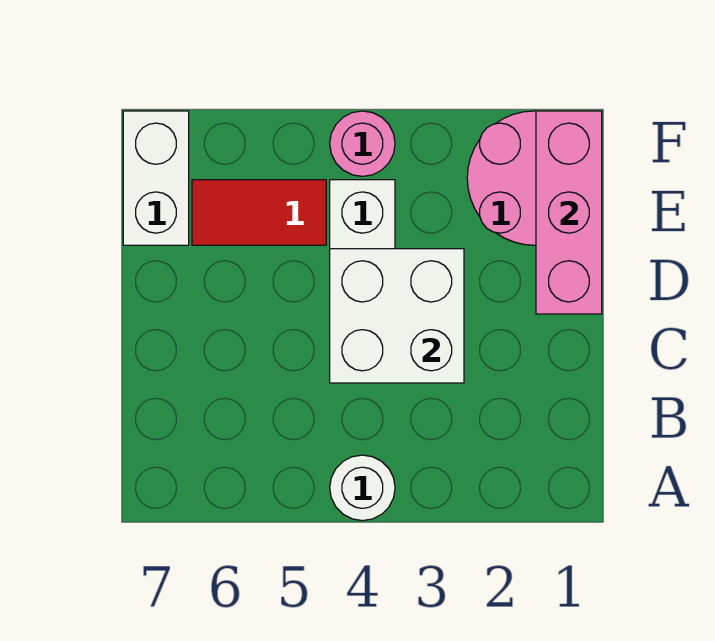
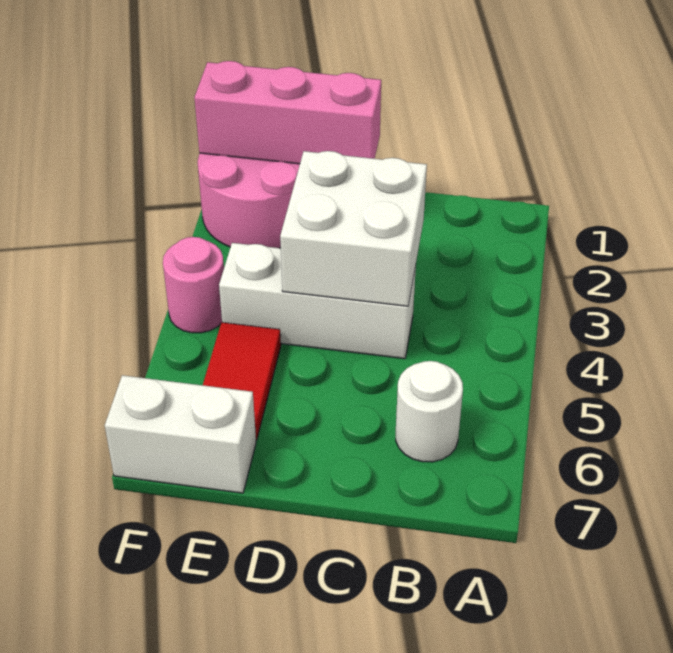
white round brick A4 level 1 -> white round brick B6 level 1

